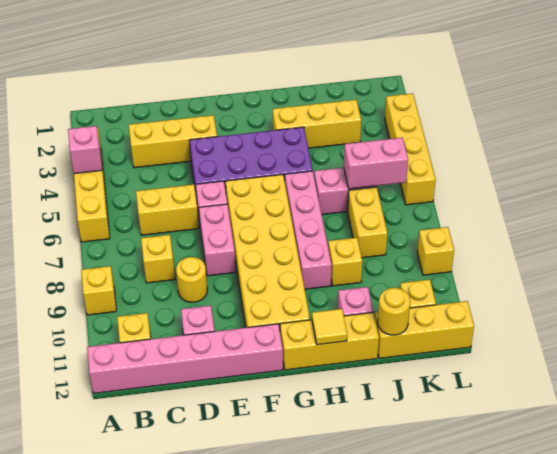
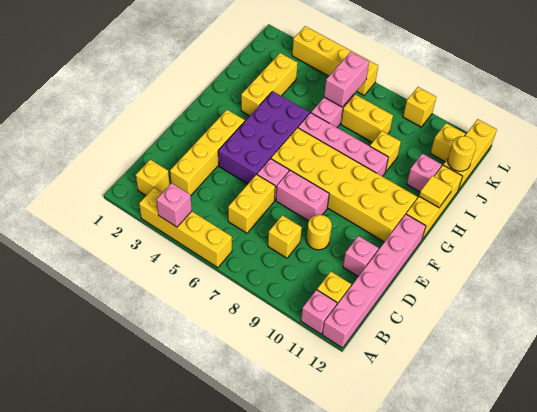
yellow brick A9 level 1 -> yellow brick B2 level 1
none -> pink brick A11 level 1
yellow brick C3:E3 level 1 -> yellow brick C3:F3 level 1

